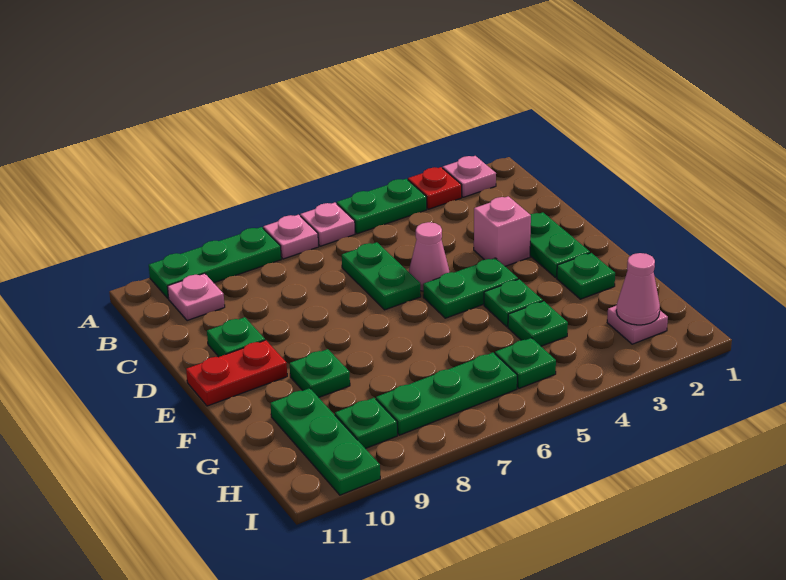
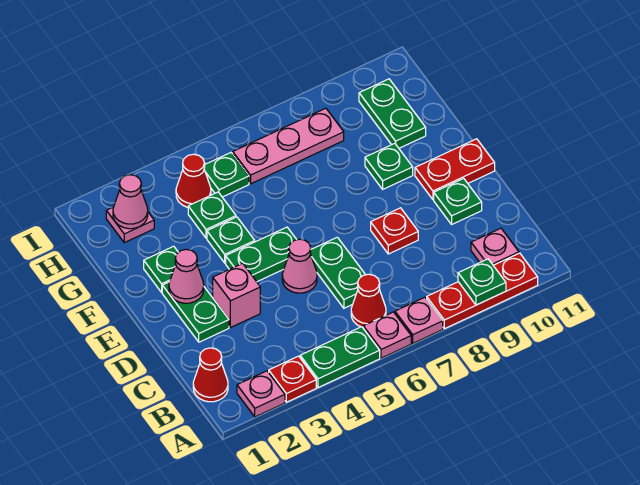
green plate A8:A10 level 1 -> red plate A8:A10 level 1
none -> red cone B1 level 1
none -> red cone B6 level 1
none -> red plate D8 level 1
none -> pink cone E2 level 2
green plate G10:I10 level 1 -> green plate G10:H10 level 1
none -> red cone H4 level 1
green plate H6:H8 level 1 -> pink plate H6:H8 level 1
green plate H9 level 1 -> green plate A9 level 2

